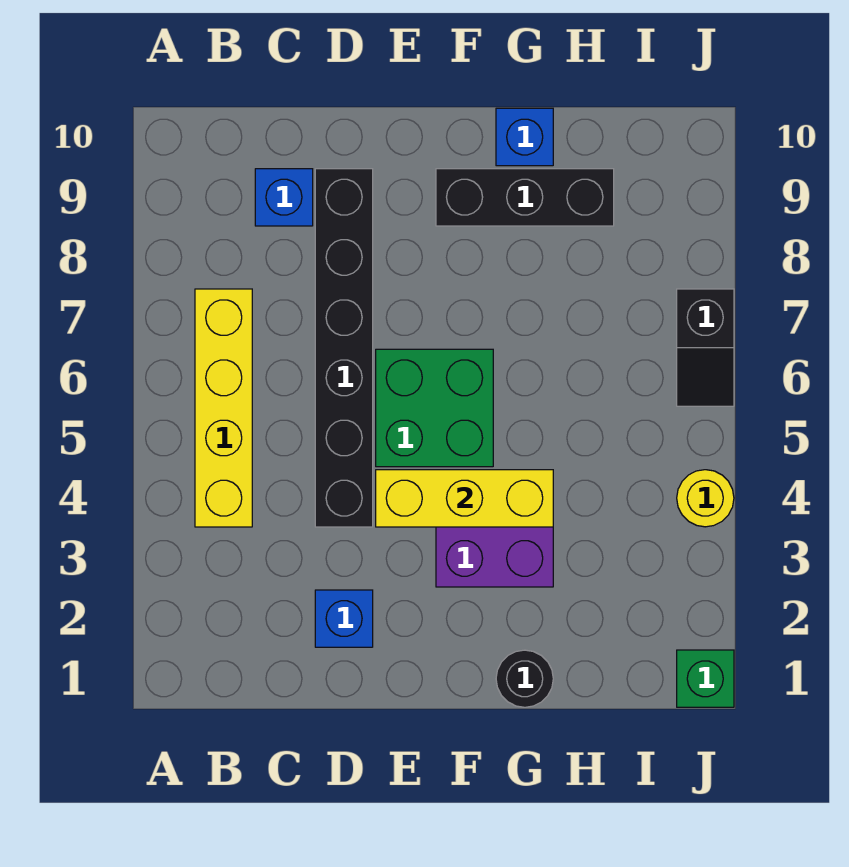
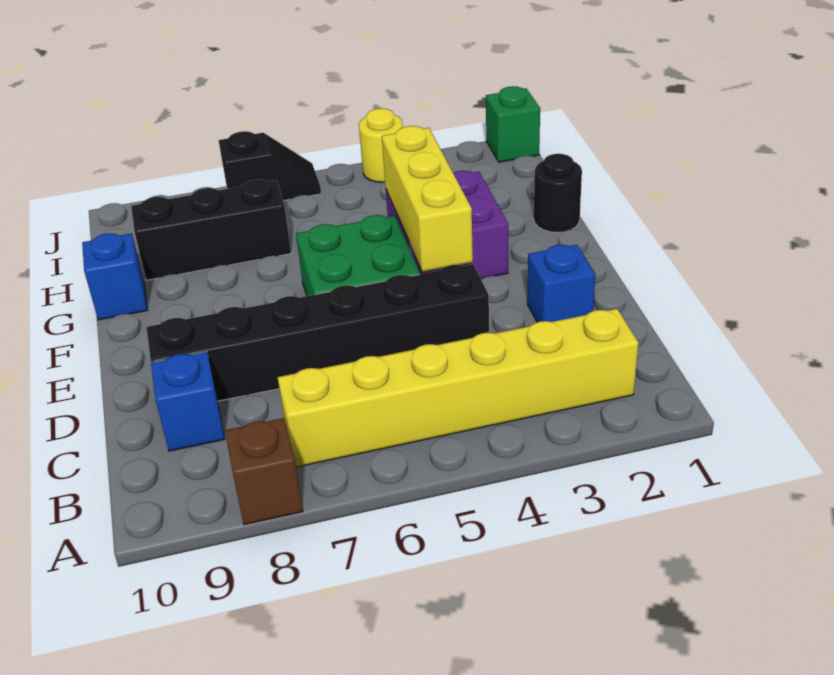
none -> brown brick A8 level 1
yellow brick B4:B7 level 1 -> yellow brick B2:B7 level 1
black brick F9:H9 level 1 -> black brick H7:H9 level 1

